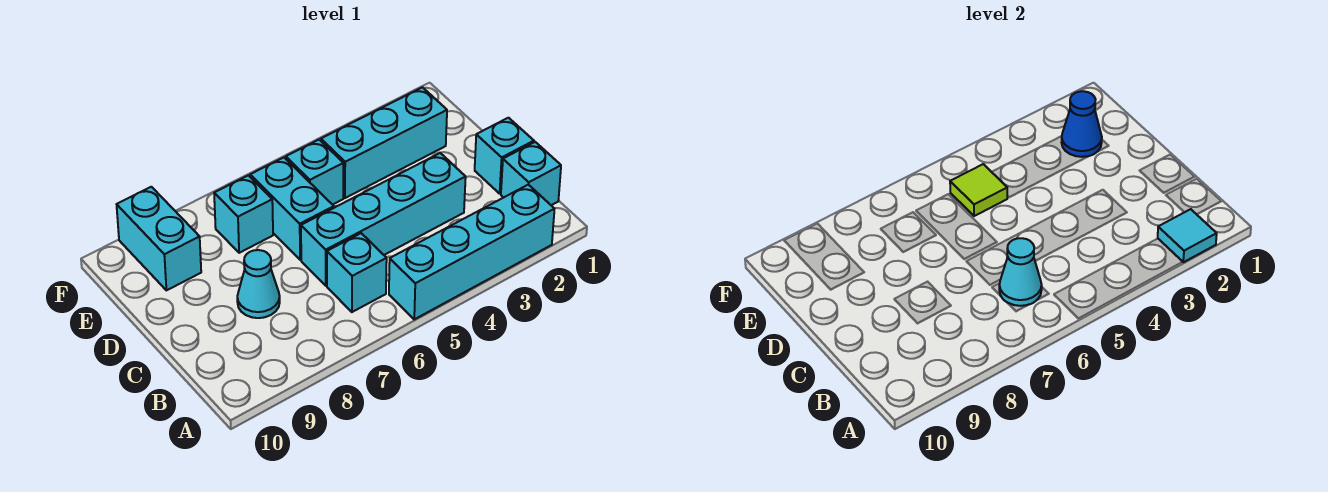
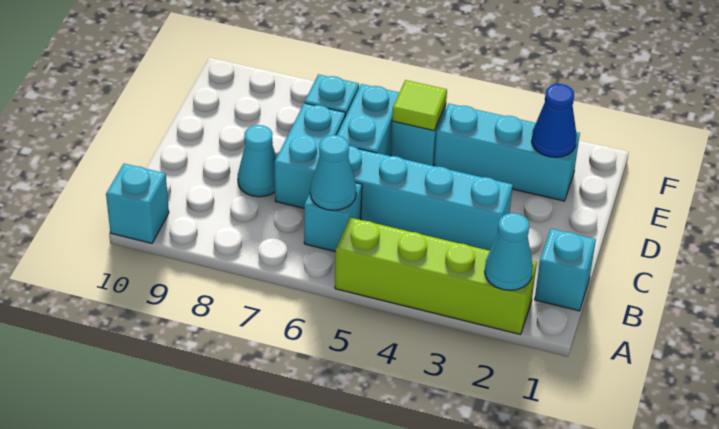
cyan brick A2:A5 level 1 -> lime brick A2:A5 level 1
cyan tile A2 level 2 -> cyan cone A2 level 2
cyan brick C1 level 1 -> cyan brick A10 level 1
cyan brick E9:F9 level 1 -> cyan brick C7:D7 level 1

